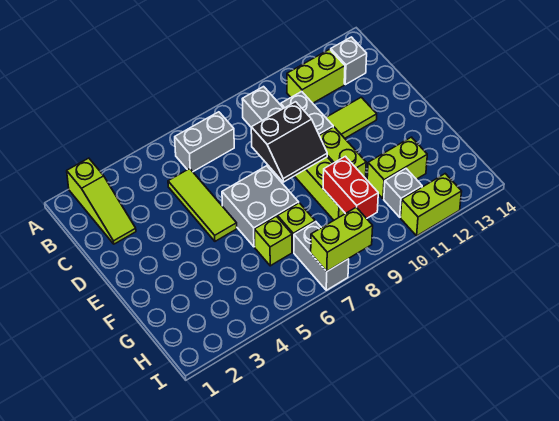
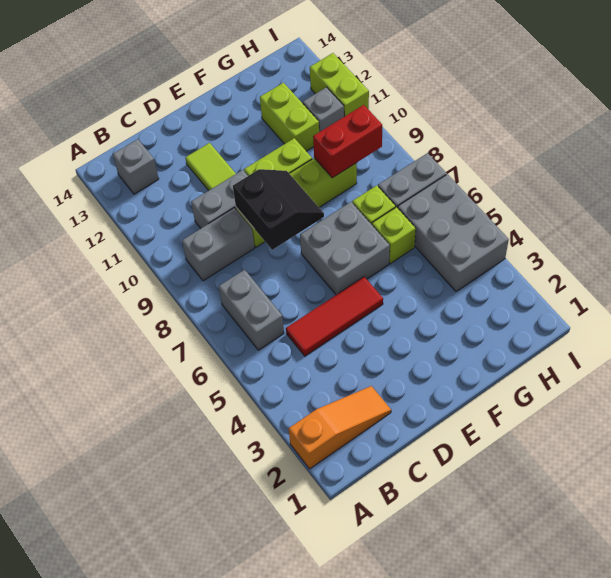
lime slope A2:C2 level 1 top A -> orange slope A2:C2 level 1 top A
lime brick B11:B12 level 1 -> none
lime tile C5:E5 level 1 -> red tile C5:E5 level 1
none -> grey brick H4:I6 level 1
lime brick I7:I8 level 2 -> none

